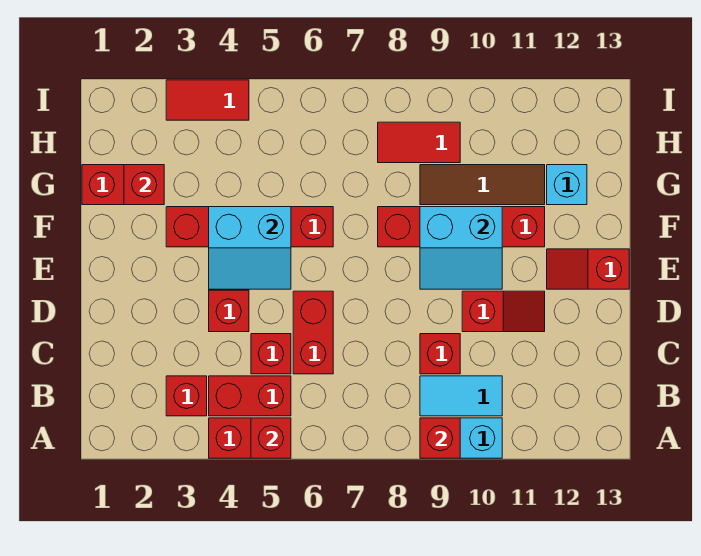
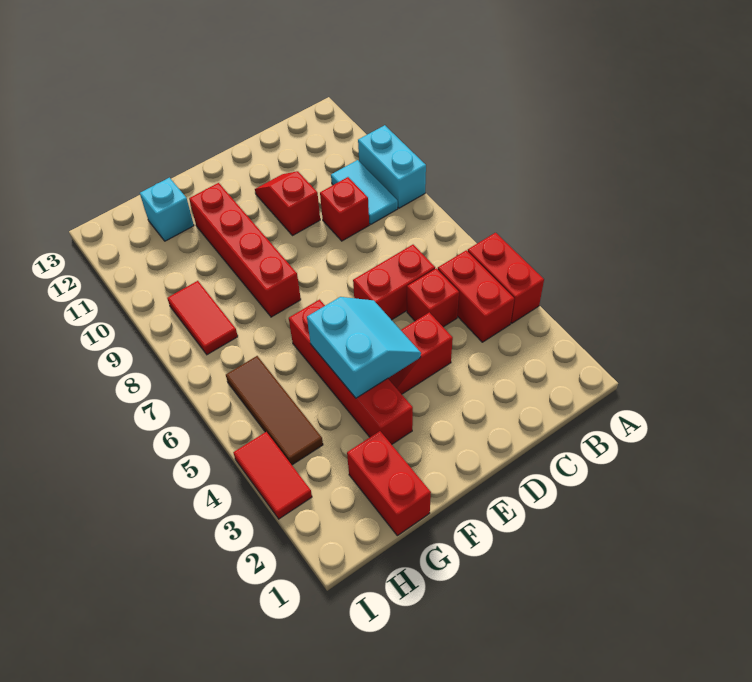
red brick A5 level 2 -> none
red brick A9 level 2 -> none
red brick B3 level 1 -> none
cyan slope E9:F10 level 2 top F -> none
red slope E12:E13 level 1 top 13 -> none
red brick G2 level 2 -> none
brown tile G9:G11 level 1 -> brown tile H4:H6 level 1

